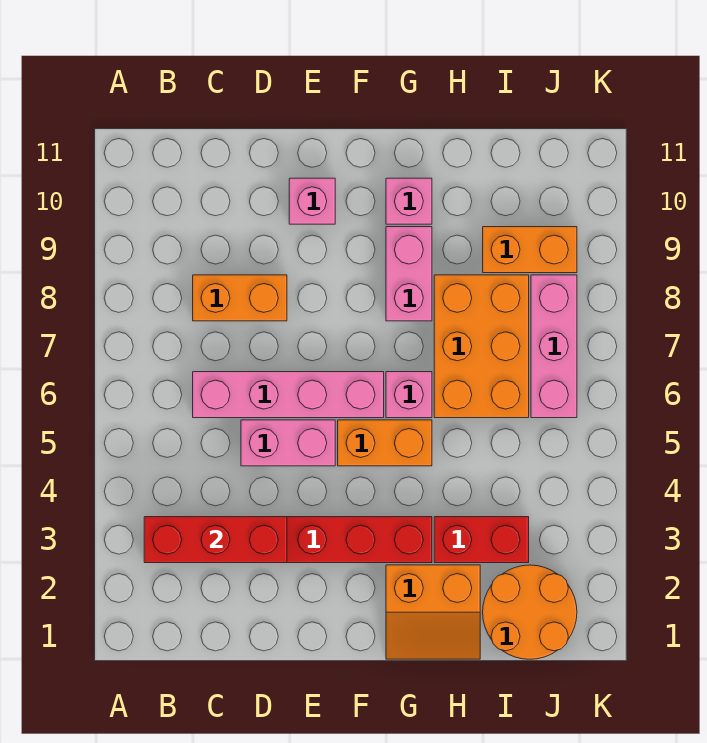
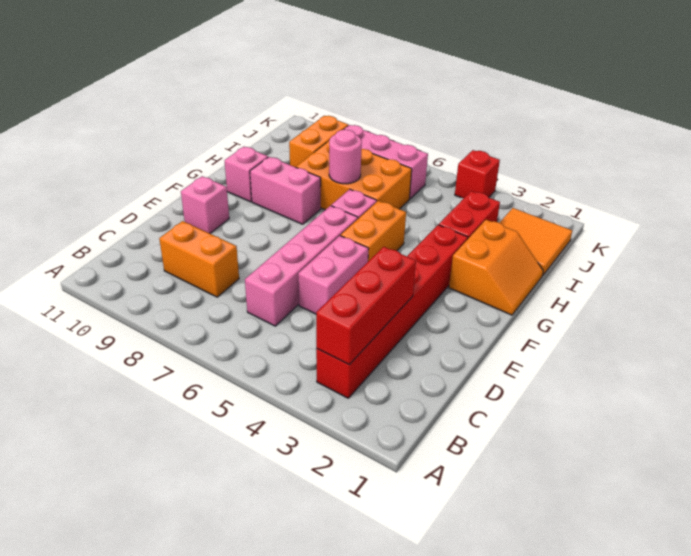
orange brick C8:D8 level 1 -> orange brick C8:C9 level 1
none -> pink round brick H7 level 2
orange round brick I1:J2 level 1 -> orange tile I1:J2 level 1
none -> red brick K4 level 1

